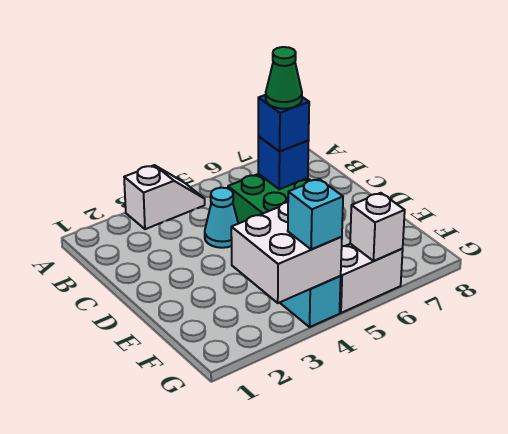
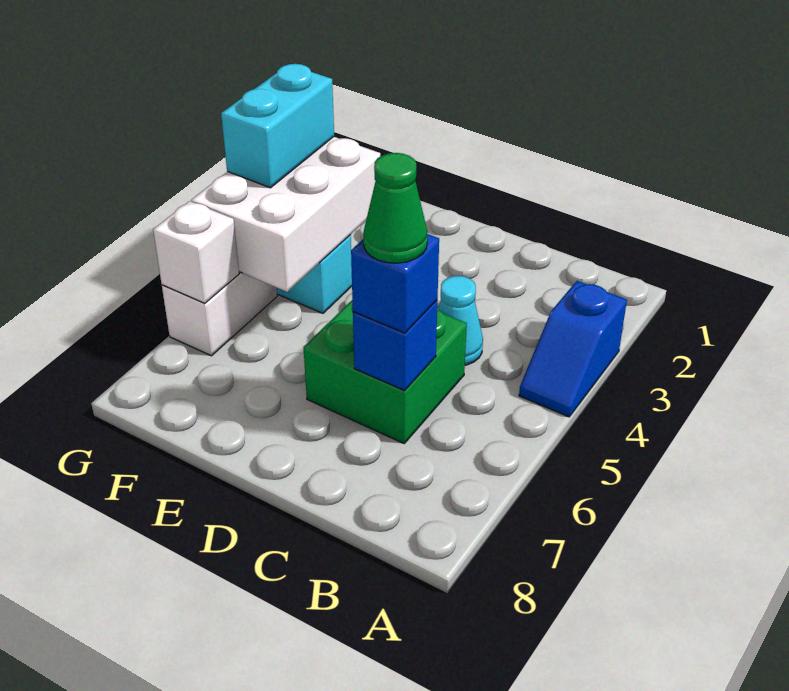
white slope A3:A4 level 1 top 3 -> blue slope A3:A4 level 1 top 3
white brick F3:G4 level 2 -> white brick F3:G5 level 2
cyan brick G4 level 3 -> cyan brick G3:G4 level 3

